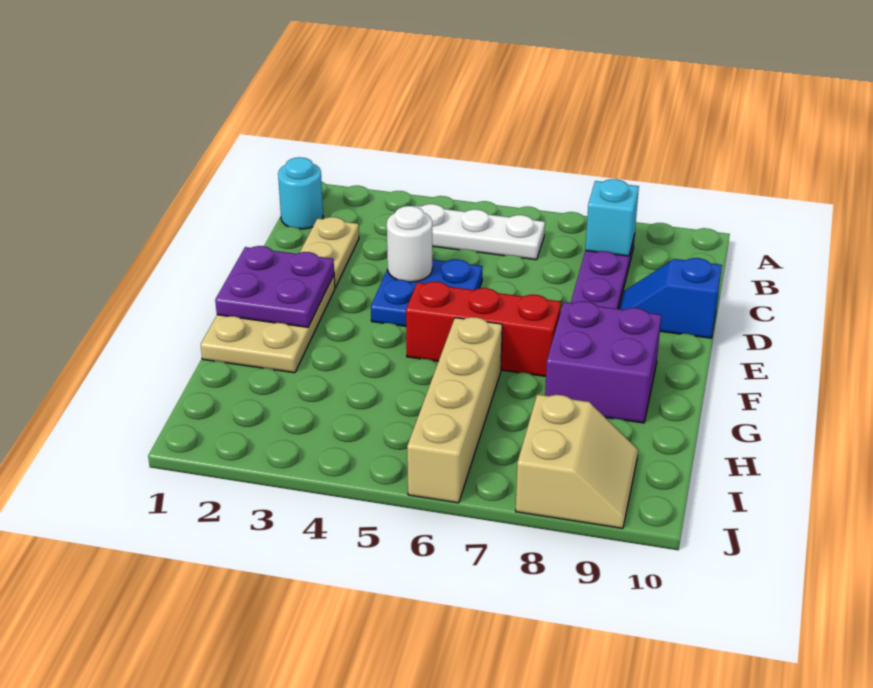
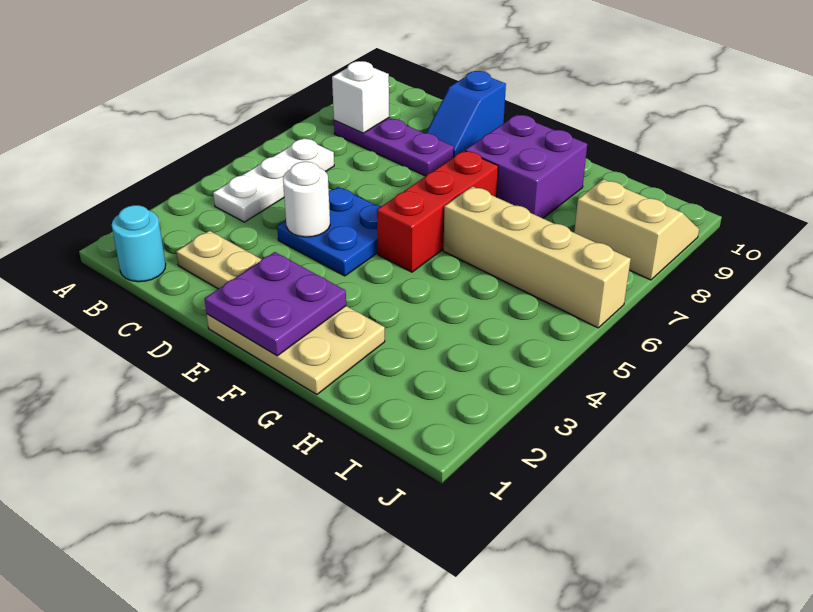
cyan brick B8 level 2 -> white brick B8 level 2

